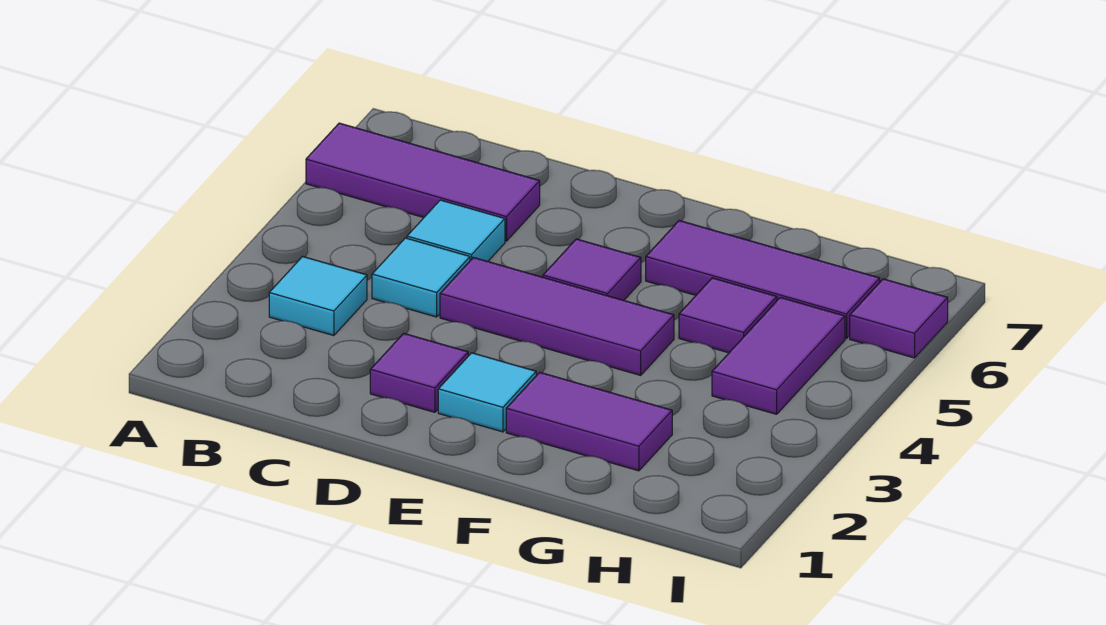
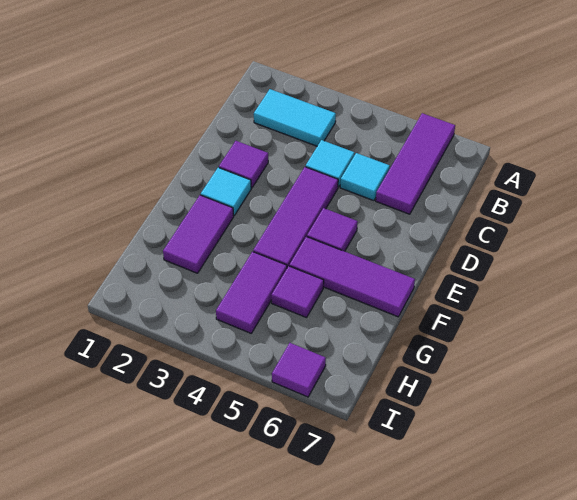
cyan tile B3 level 1 -> cyan tile B2:B3 level 1
purple tile F6:H6 level 1 -> purple tile F5:F7 level 1
purple tile H4:H5 level 1 -> purple tile G4:H4 level 1

